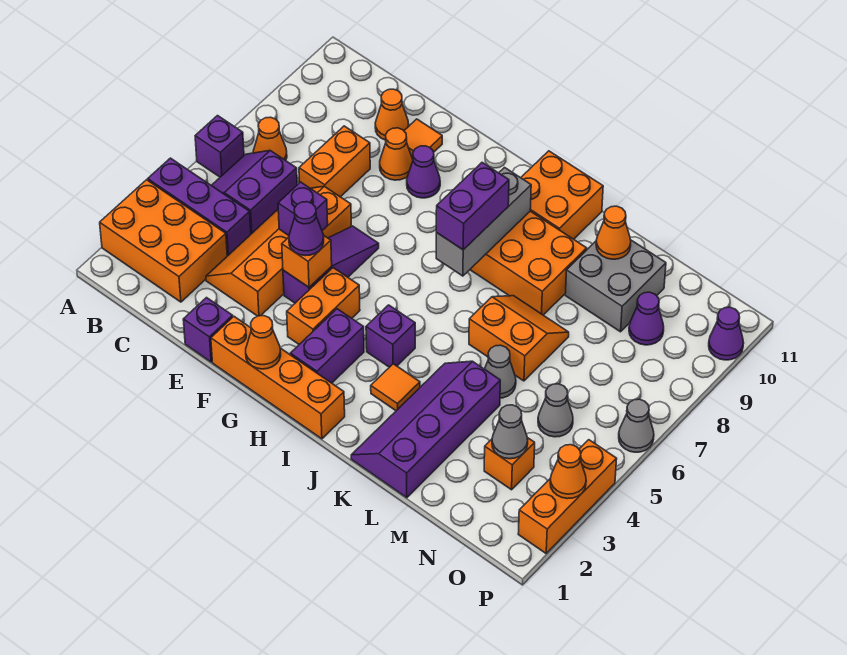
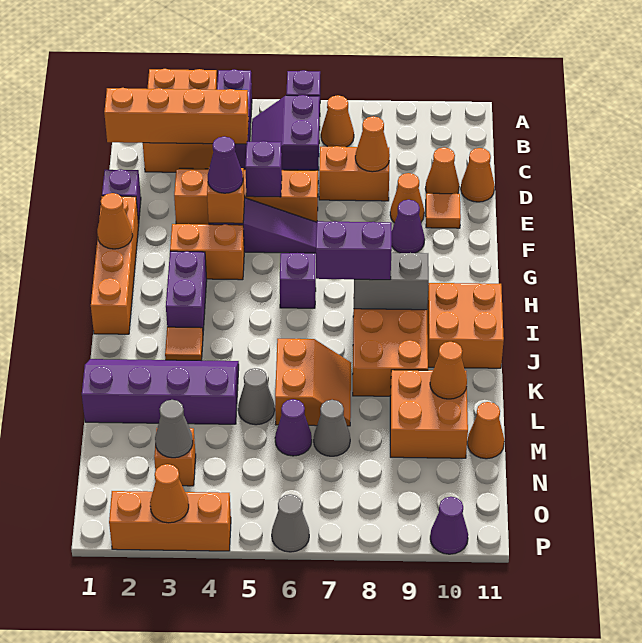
purple slope B5:C6 level 1 top C -> purple slope B5:C6 level 1 top 6
none -> orange brick C1:C4 level 2
none -> orange cone D8 level 2
none -> orange cone D11 level 1
purple brick H2:H3 level 1 -> purple brick H3:I3 level 1
purple brick I4 level 1 -> purple brick H6 level 1
grey brick I7:I9 level 2 -> grey brick I8:I9 level 2
grey brick L9:M10 level 1 -> orange brick L9:M10 level 1
none -> orange cone M11 level 1
grey cone N5 level 1 -> grey cone M7 level 1
purple cone N9 level 1 -> purple cone M6 level 1

